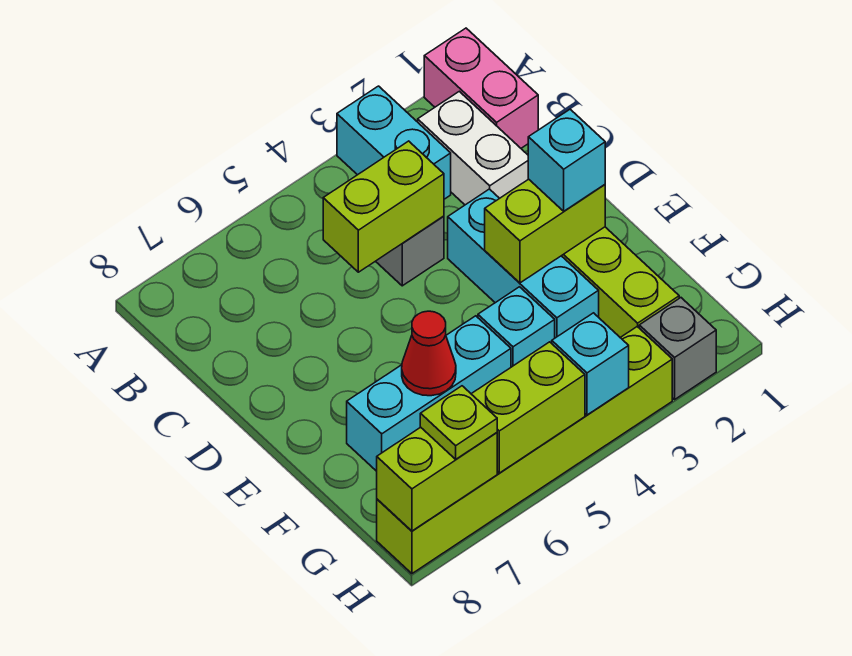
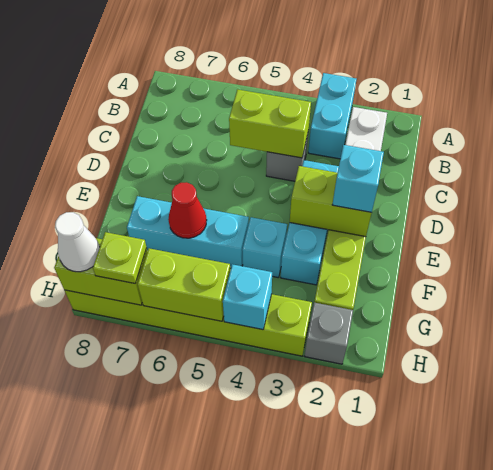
pink brick A1:B1 level 1 -> none
none -> white cone H8 level 3

